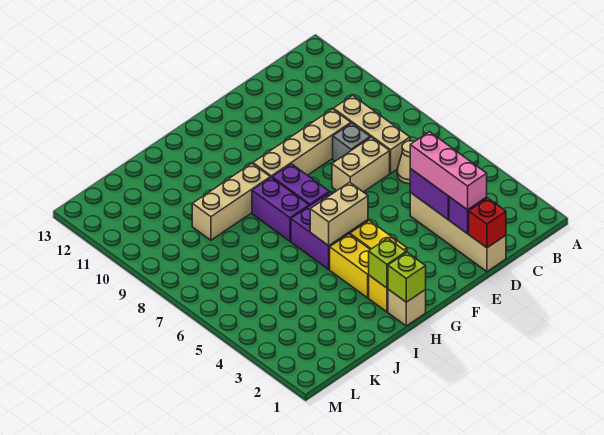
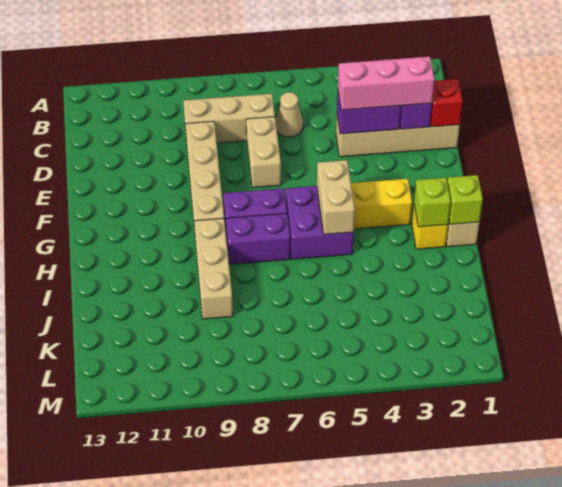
grey brick D8 level 1 -> none
yellow brick H3:H4 level 1 -> none

